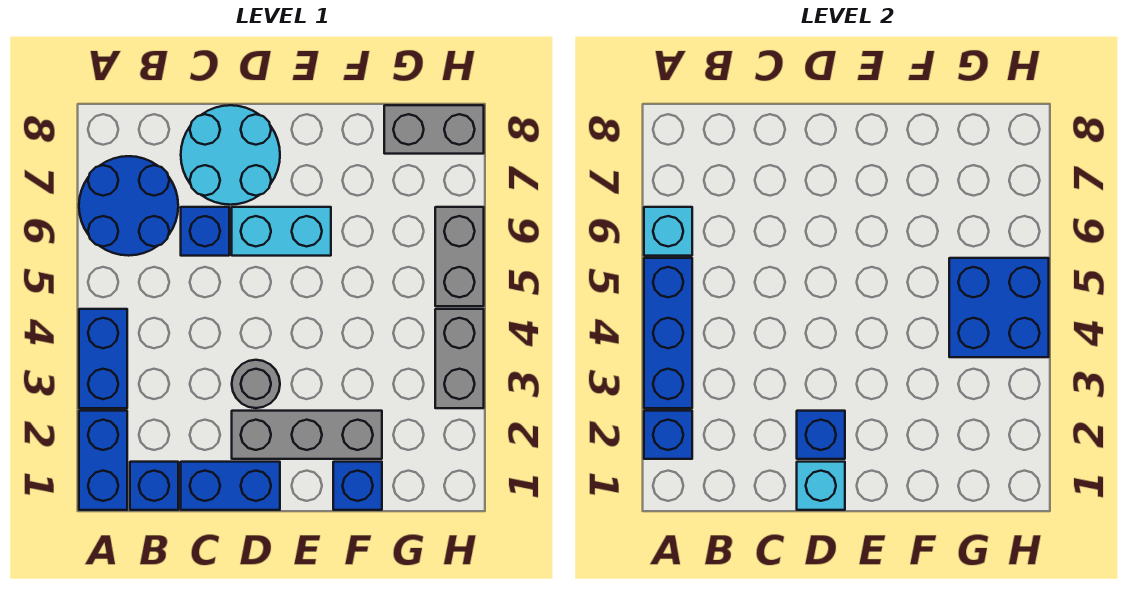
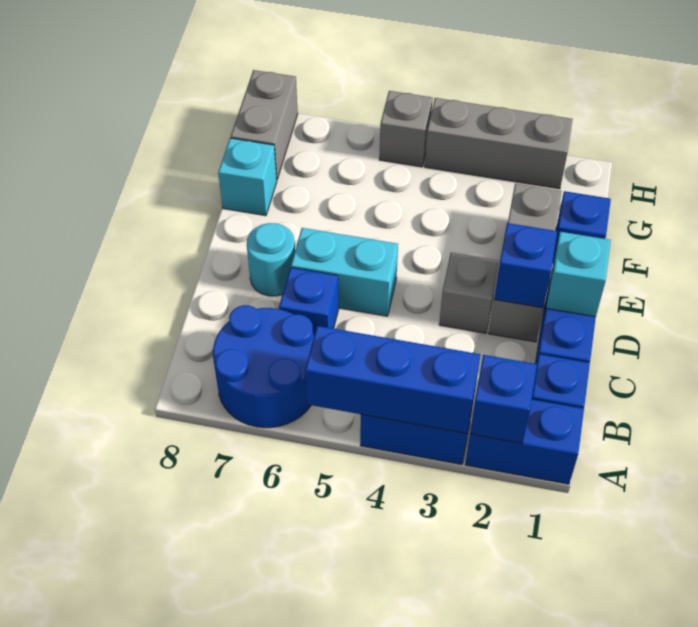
cyan brick A6 level 2 -> cyan brick F8 level 1
cyan round brick C7:D8 level 1 -> cyan round brick D7 level 1
grey round brick D3 level 1 -> grey brick D3 level 1
cyan brick D6:E6 level 1 -> cyan brick D5:D6 level 1
blue brick G4:H5 level 2 -> none
grey brick H3:H4 level 1 -> grey brick H2:H4 level 1
grey brick H5:H6 level 1 -> grey brick H5 level 1

